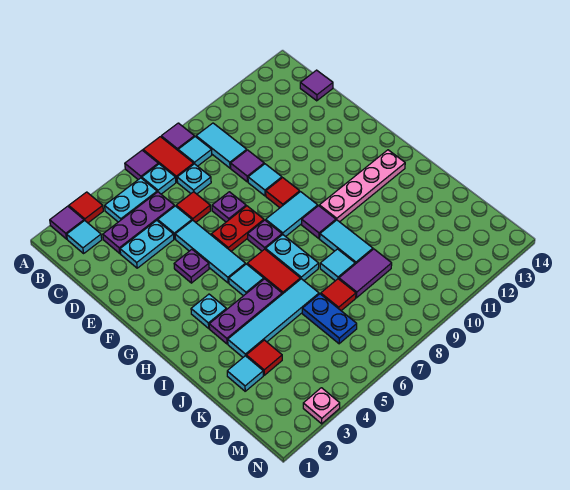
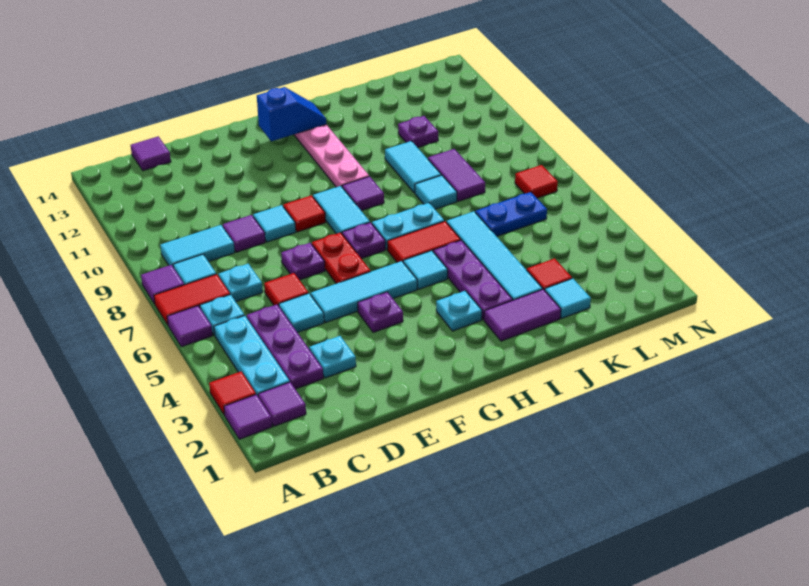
cyan tile B2 level 1 -> purple tile B2 level 1
cyan plate B4:B5 level 1 -> cyan plate B3:B5 level 1
cyan plate D3:D4 level 1 -> cyan plate D3 level 1
none -> blue slope G13:H13 level 2 top G
none -> purple tile I2:J2 level 1
cyan tile I9:J9 level 1 -> cyan tile J9:J10 level 1
red tile K7 level 1 -> red tile M7 level 1
none -> purple plate K11 level 1
pink plate N3 level 1 -> none

